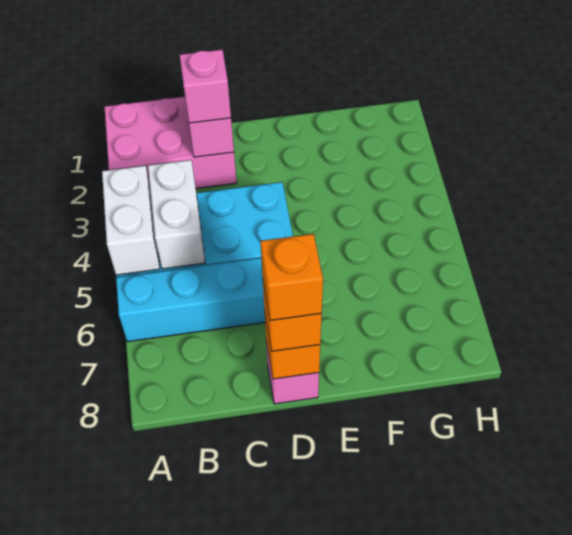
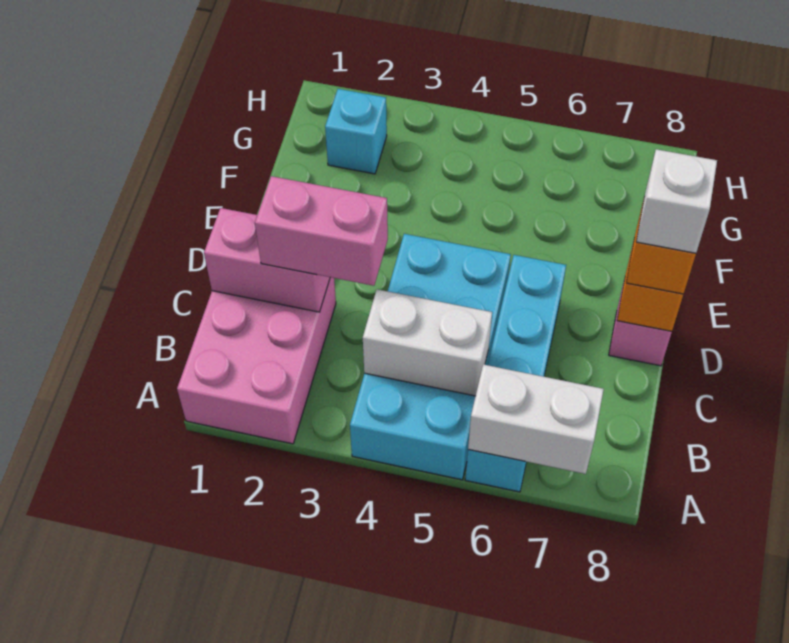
white brick A4:A5 level 2 -> white brick A6:A7 level 2
pink brick C2 level 3 -> pink brick C2:C3 level 3
orange brick D8 level 4 -> white brick D8 level 4
none -> cyan brick G2 level 1

